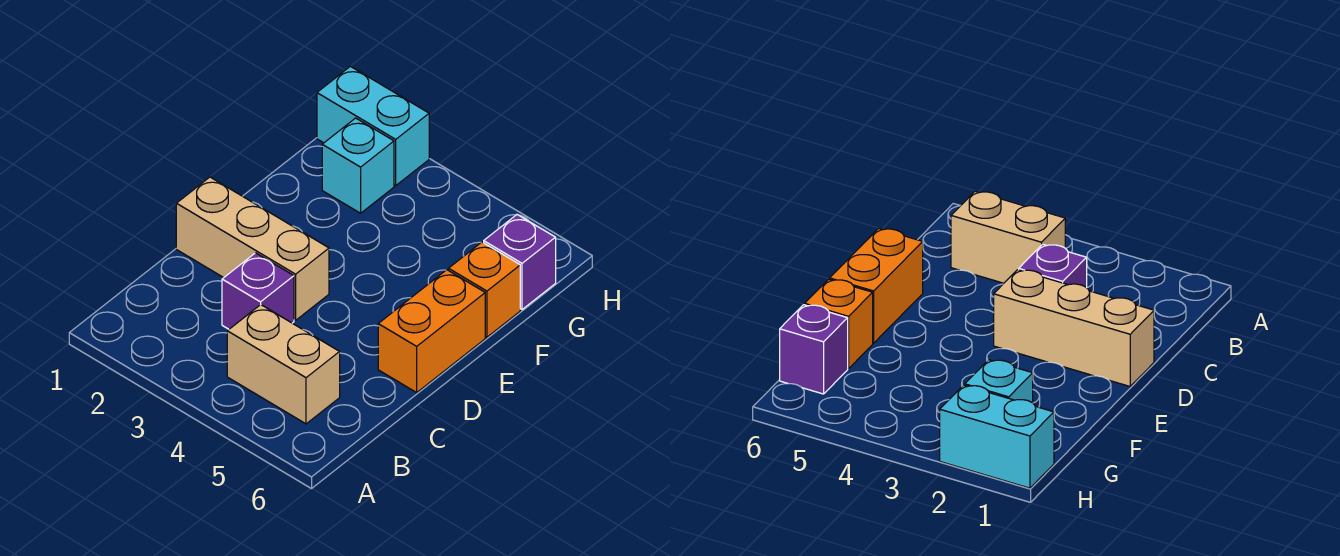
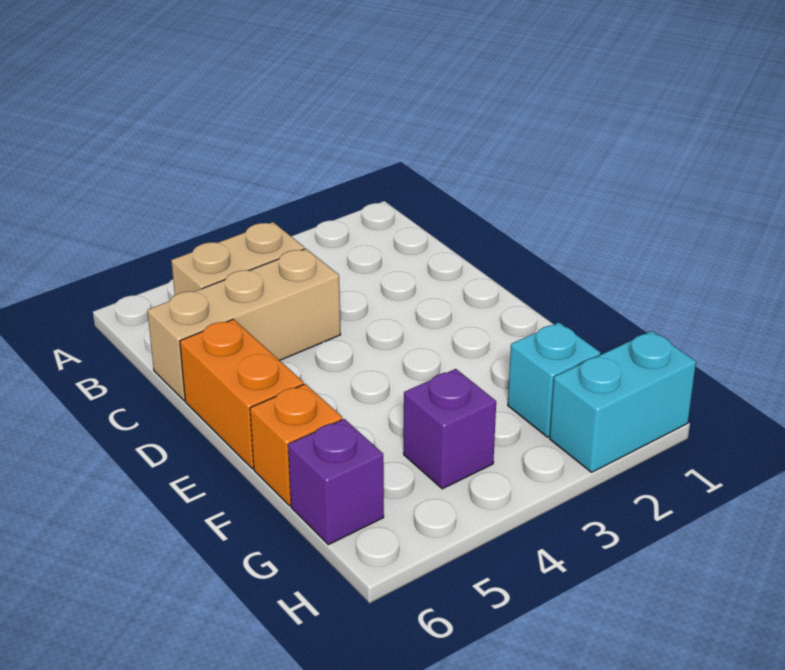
purple brick C3 level 1 -> purple brick G4 level 1
tan brick D1:D3 level 1 -> tan brick C4:C6 level 1

